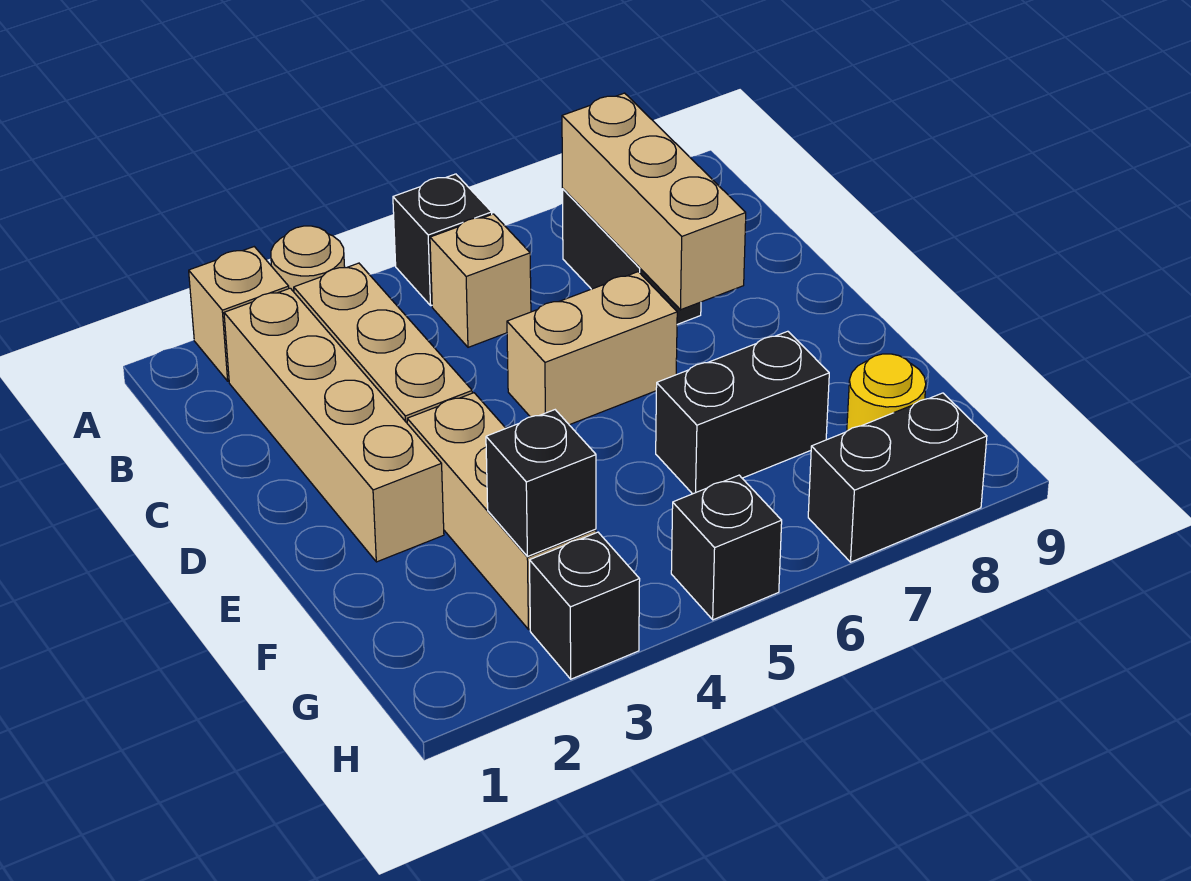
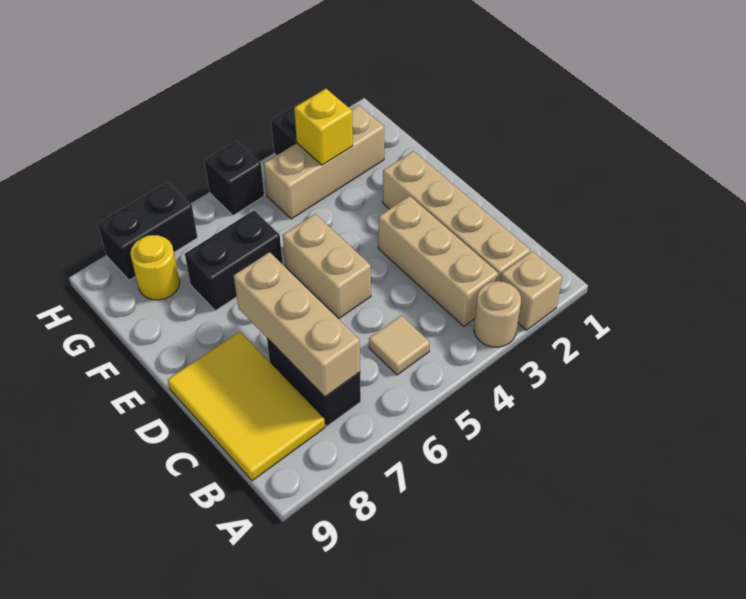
black brick A5 level 1 -> none
tan brick B5 level 1 -> tan tile B5 level 1
none -> yellow tile B8:D9 level 1
tan brick D5:D6 level 1 -> tan brick D5:E5 level 1
tan brick E3:G3 level 1 -> tan brick G2:G4 level 1
black brick G3 level 2 -> yellow brick G3 level 2

